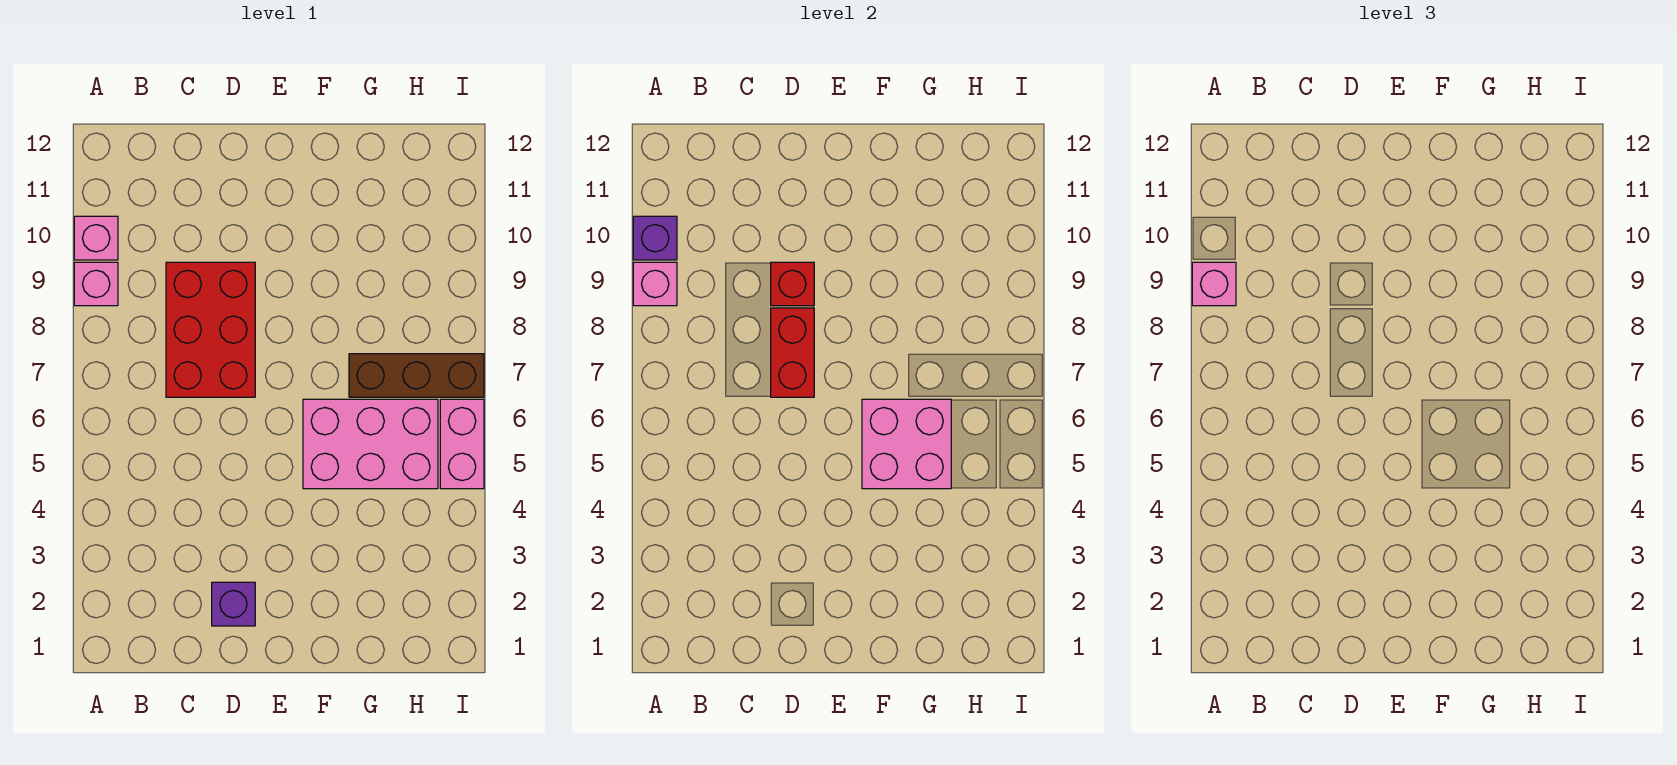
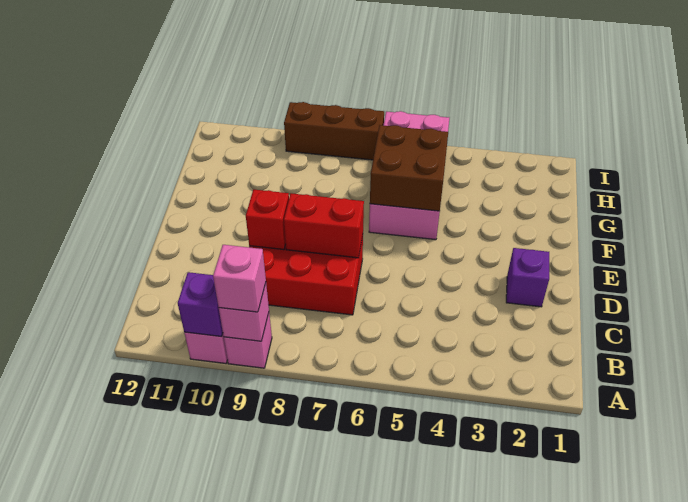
pink brick F5:G6 level 2 -> brown brick F5:G6 level 2
brown brick G7:I7 level 1 -> brown brick I7:I9 level 1

